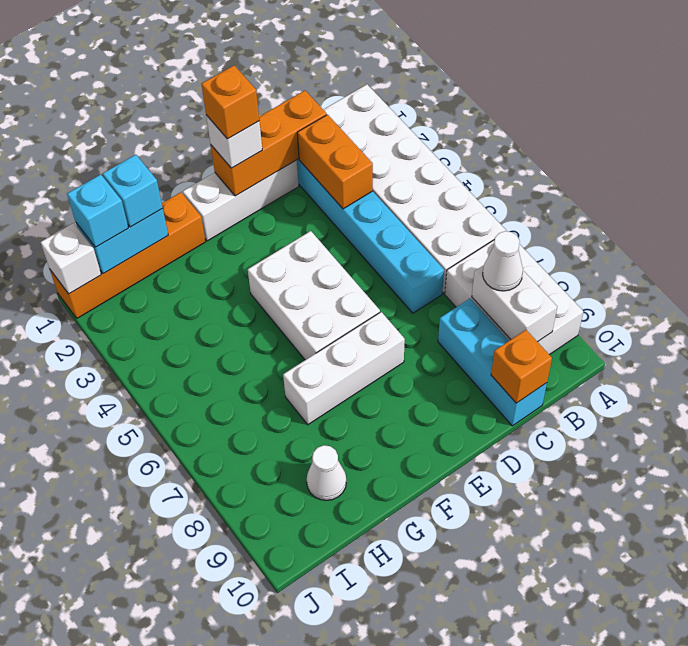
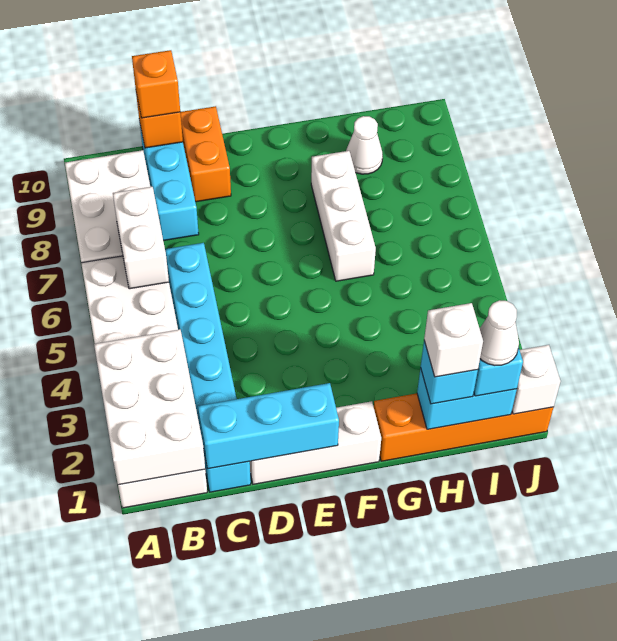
white brick B8:B9 level 2 -> white brick B6:B7 level 2
white cone B8 level 3 -> white cone I1 level 4
orange brick C1:E1 level 2 -> cyan brick C1:E1 level 2
orange brick C2:C3 level 2 -> orange brick D9:D10 level 1
white brick E1 level 3 -> white brick H1 level 4
orange brick E1 level 4 -> orange brick C10 level 3
white brick E4:F6 level 1 -> white brick A1:B3 level 2
white brick E7:G7 level 1 -> white brick G6:G8 level 1

